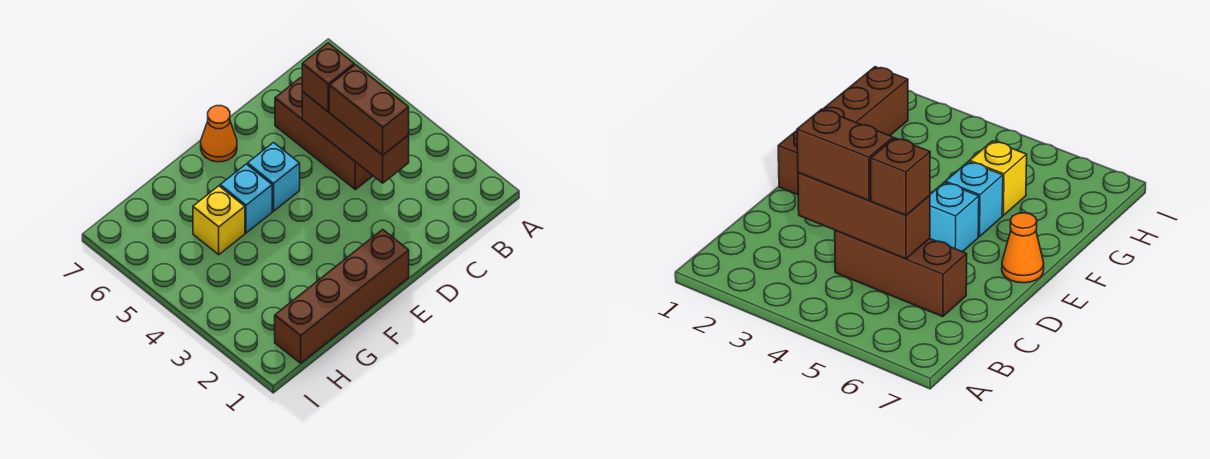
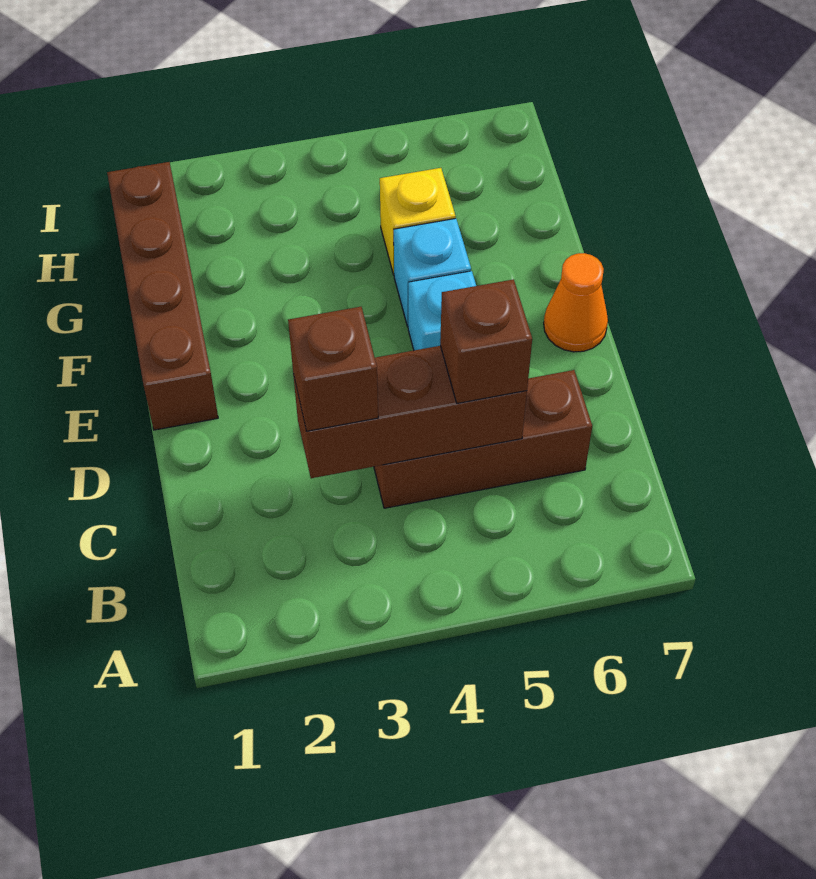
brown brick C3:C4 level 3 -> brown brick C3 level 3

